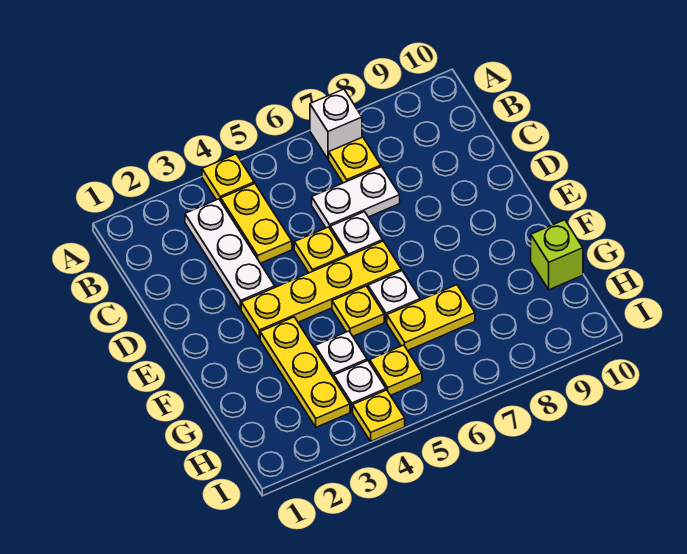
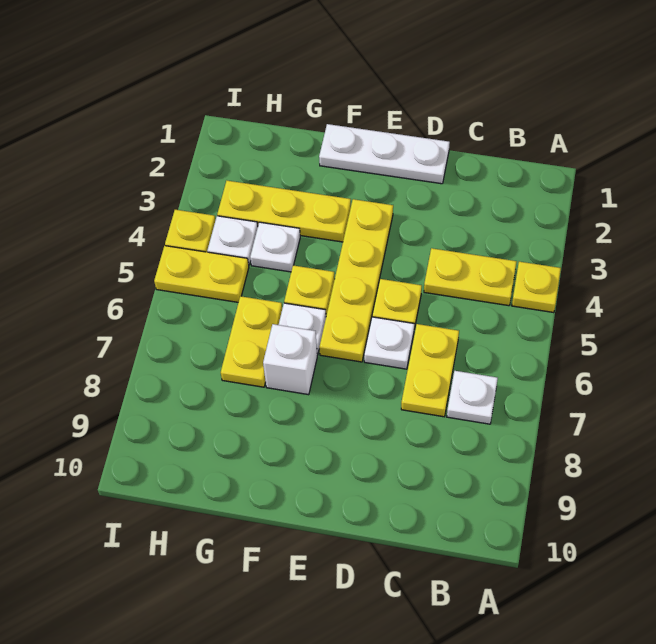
white brick A7 level 1 -> white brick F7 level 1
white plate B3:D3 level 1 -> white plate D1:F1 level 1
yellow plate B7 level 1 -> white plate B7 level 1
white plate C6:C7 level 1 -> yellow plate C6:C7 level 1
lime brick G10 level 1 -> none
yellow plate H5 level 1 -> yellow plate H5:I5 level 1

